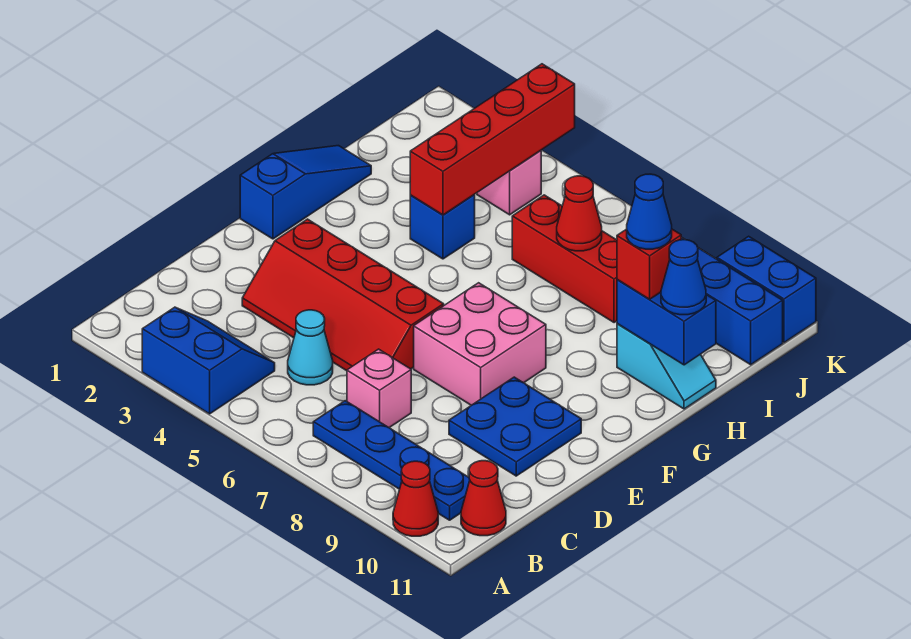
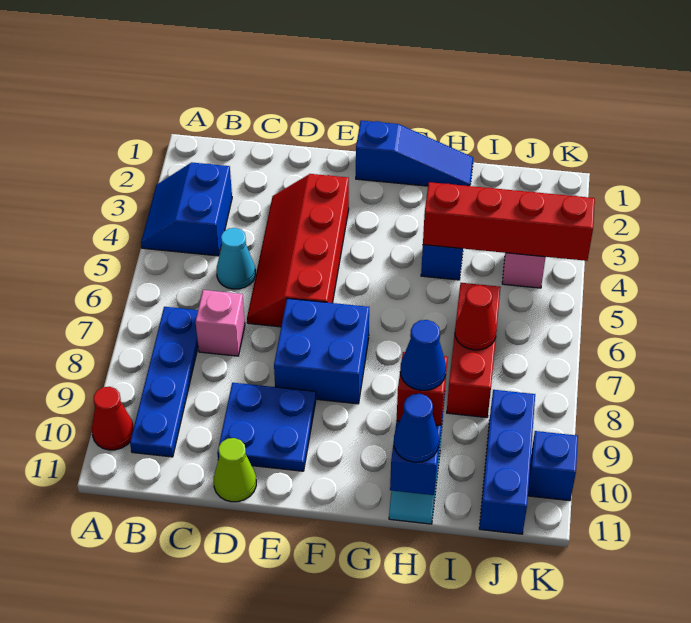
blue slope A3:B4 level 1 top A -> blue slope A3:B4 level 1 top B
red cone B11 level 1 -> none
none -> lime cone D11 level 1
pink brick E7:F8 level 1 -> blue brick E7:F8 level 1
blue brick K10:K11 level 1 -> blue brick K10 level 1

